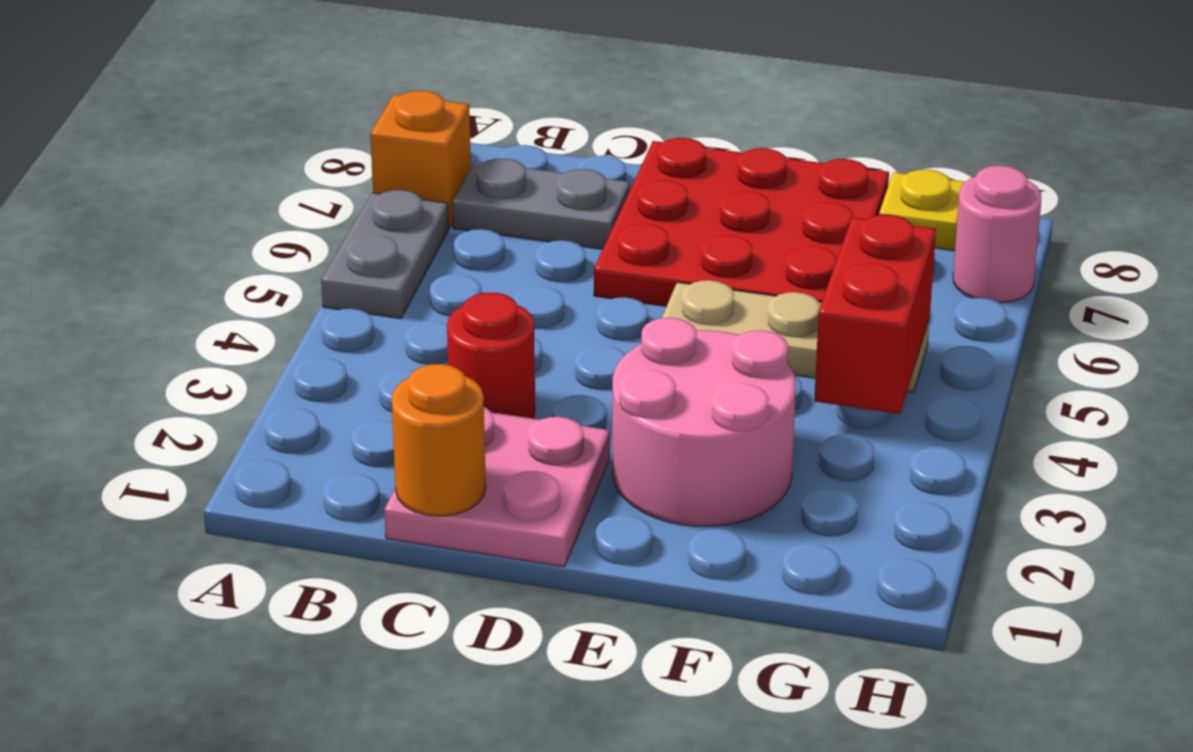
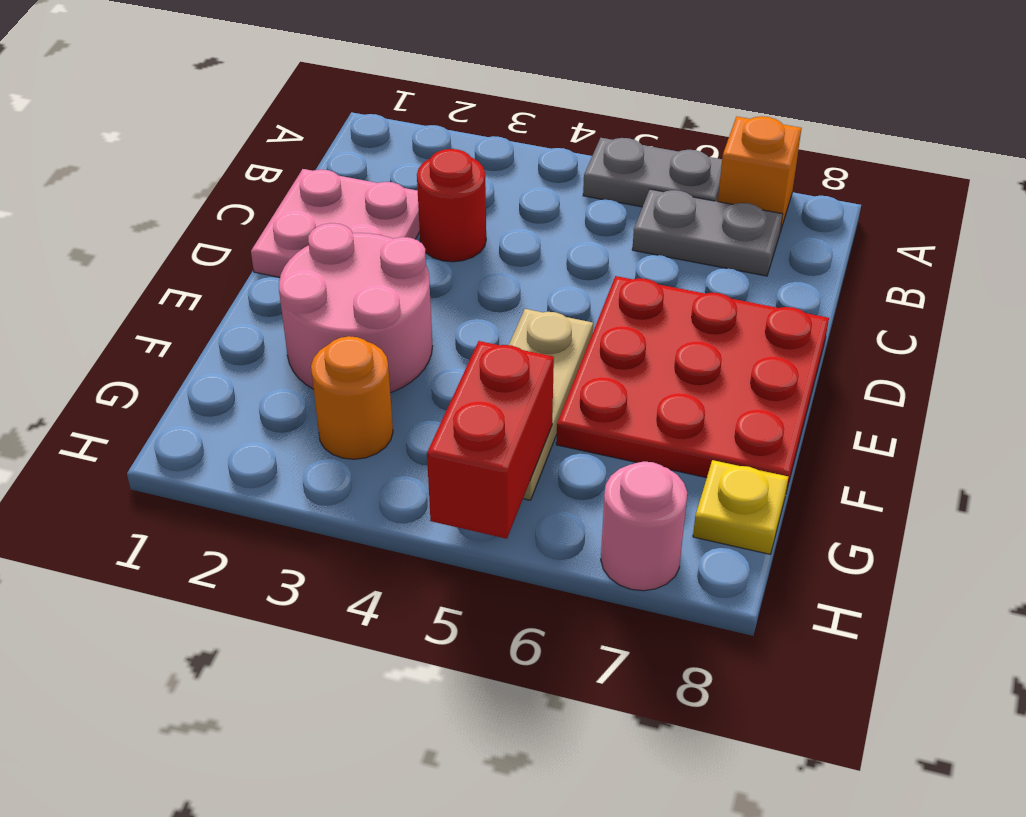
grey plate B7:C7 level 1 -> grey plate B6:B7 level 1
orange round brick C1 level 2 -> orange round brick G3 level 1
red brick G4:G5 level 2 -> red brick G5:H5 level 2

